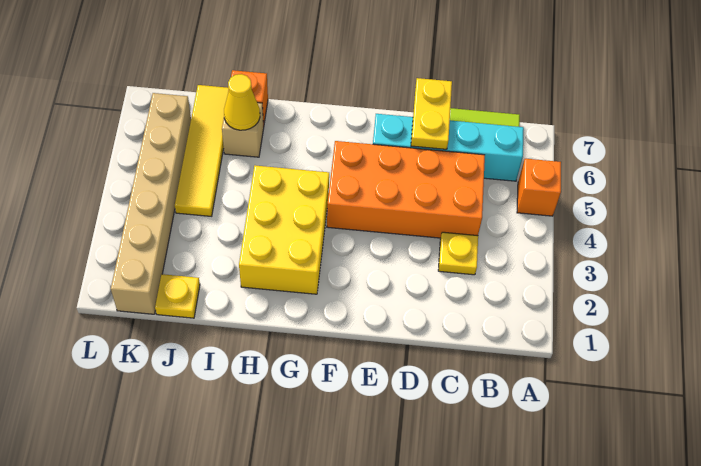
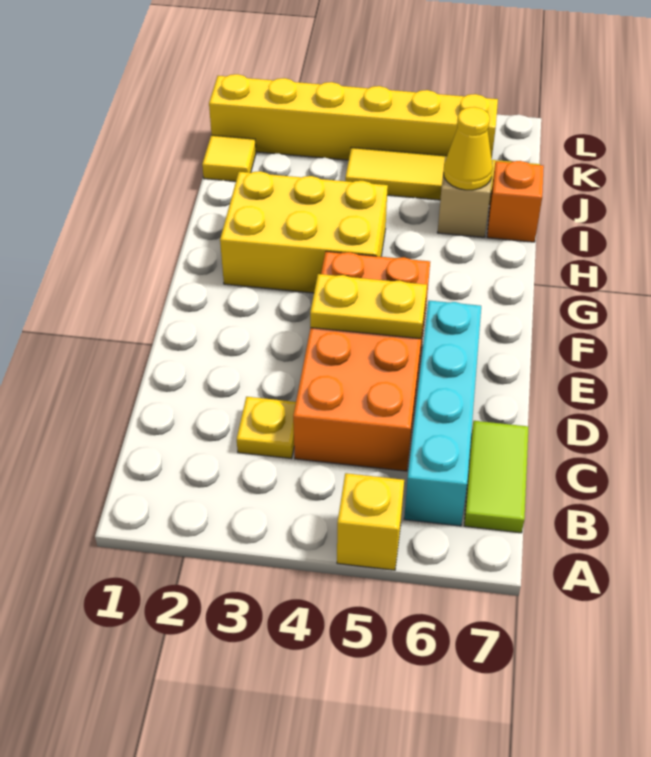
orange brick A5 level 1 -> yellow brick A5 level 1
yellow plate D6:D7 level 2 -> yellow plate E4:E5 level 2
yellow plate J1 level 1 -> yellow tile J1 level 1
tan brick K1:K6 level 1 -> yellow brick K1:K6 level 1

